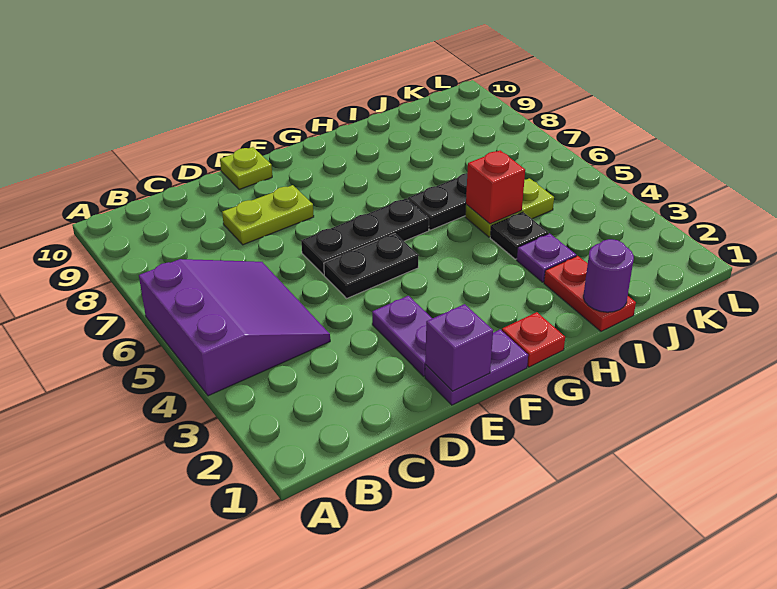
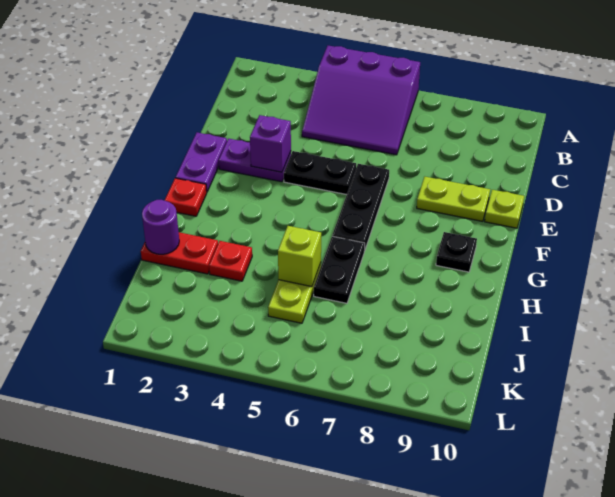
lime plate D8:E8 level 1 -> lime plate E8:E9 level 1
purple brick E1 level 2 -> purple brick E3 level 2
black plate E5:F5 level 1 -> black plate E4:E5 level 1
purple plate I3 level 1 -> red plate I3 level 1
black plate I4 level 1 -> black plate G9 level 1
red brick I5 level 2 -> lime brick I5 level 2

